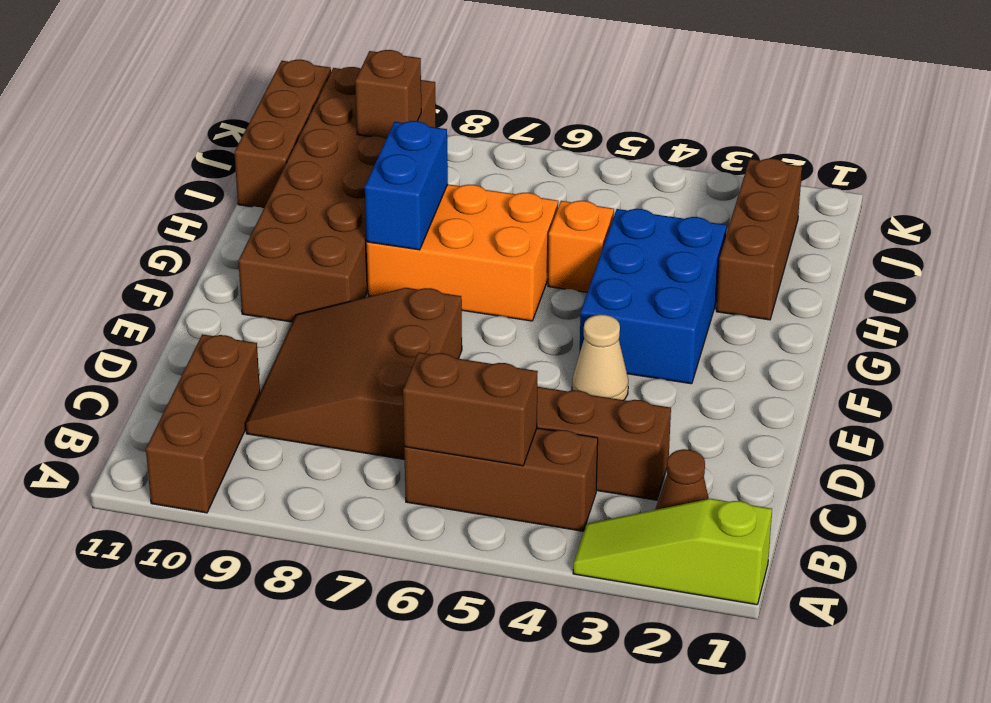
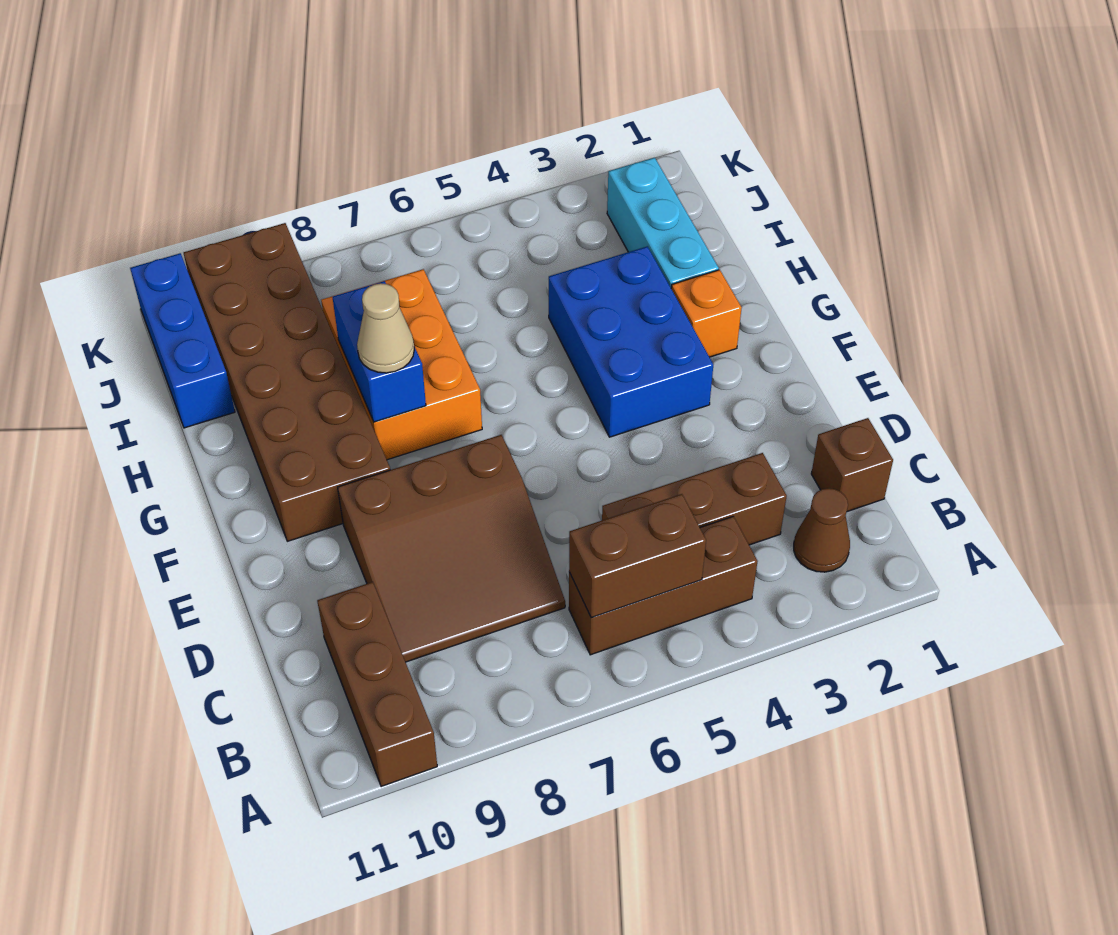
lime slope A1:A3 level 1 top 1 -> none
brown slope C7:E9 level 1 top 7 -> brown slope C7:E9 level 1 top E
tan cone E4 level 1 -> tan cone G8 level 3
orange brick G6:H8 level 1 -> orange brick G7:I8 level 1
brown brick H2:J2 level 1 -> cyan brick H2:J2 level 1
orange brick H5 level 1 -> orange brick G2 level 1
brown brick I11:K11 level 1 -> blue brick I11:K11 level 1
brown brick J9 level 2 -> brown brick C1 level 1

